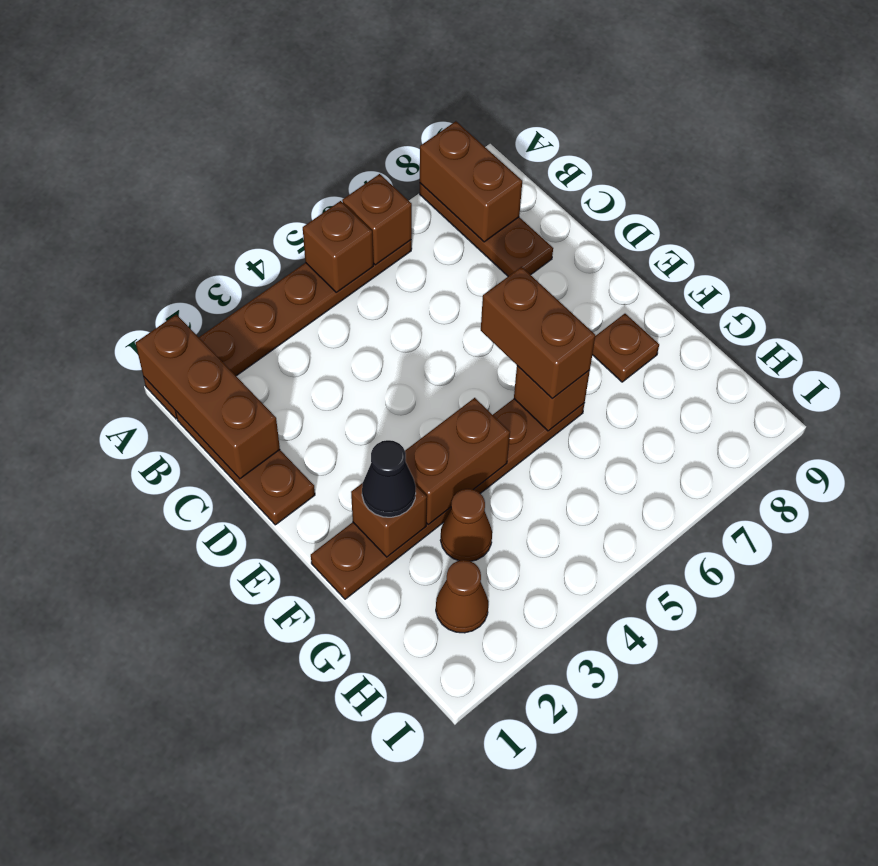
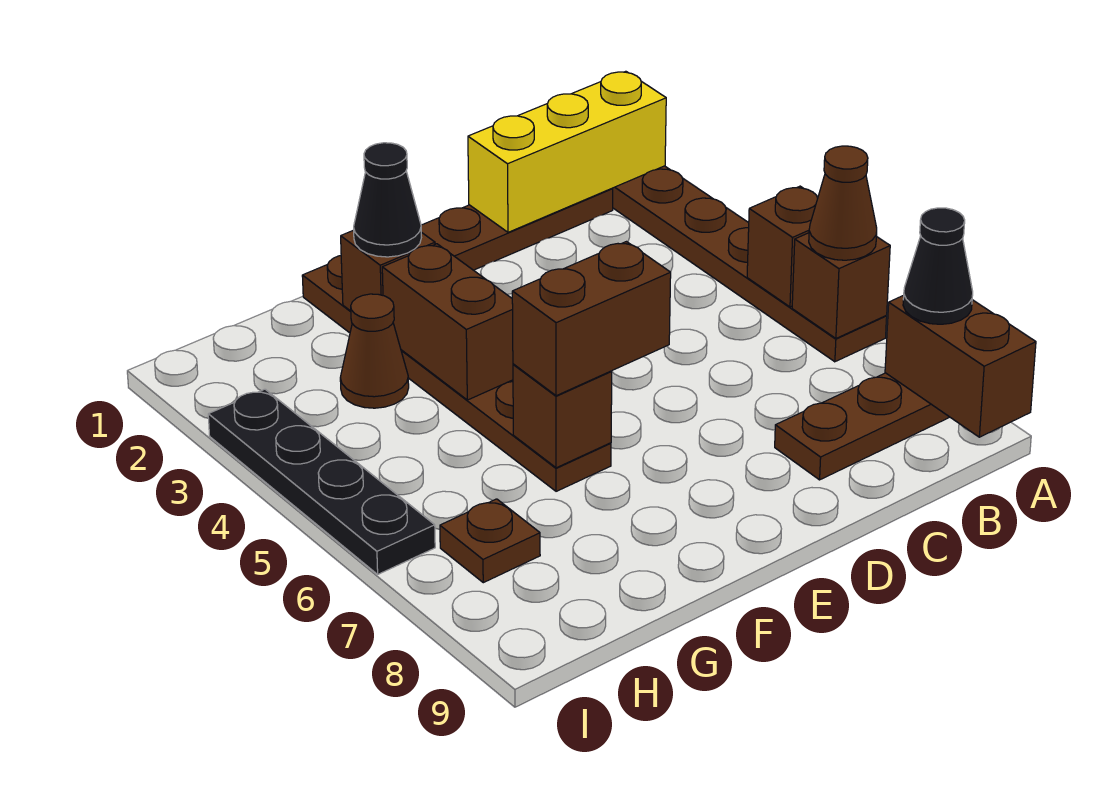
brown brick A1:C1 level 2 -> yellow brick A1:C1 level 2
brown brick A8:B8 level 2 -> brown brick A8:A9 level 2
none -> black cone A8 level 3
brown plate F8 level 1 -> brown plate H7 level 1
brown cone H2 level 1 -> brown cone A6 level 3
none -> black plate I3:I6 level 1

